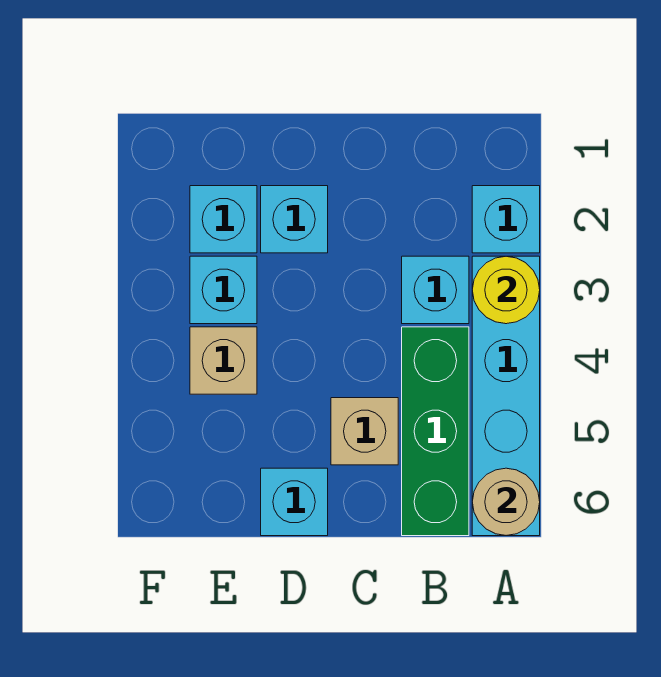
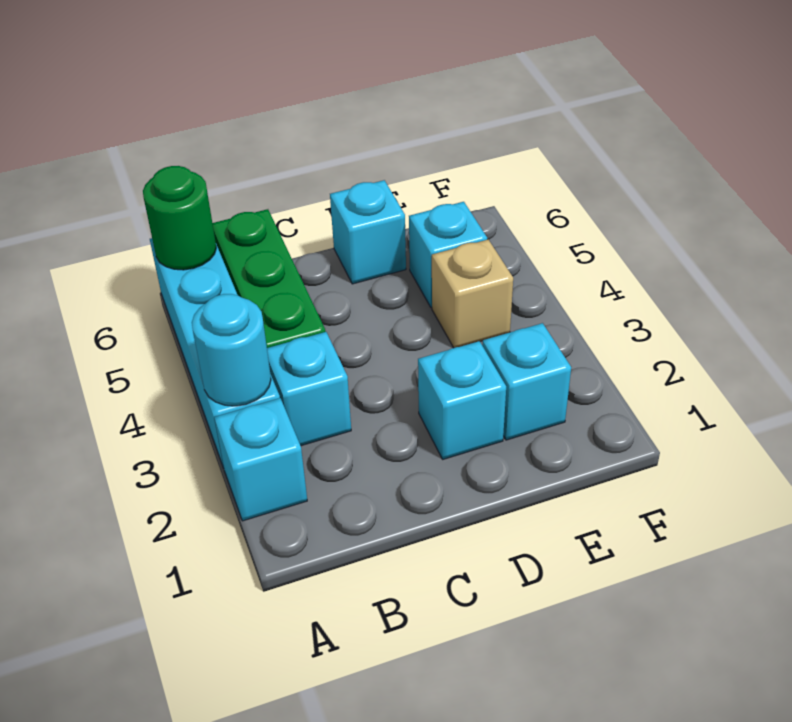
yellow round brick A3 level 2 -> cyan round brick A3 level 2
tan round brick A6 level 2 -> green round brick A6 level 2
tan brick C5 level 1 -> none
cyan brick E3 level 1 -> cyan brick E5 level 1

